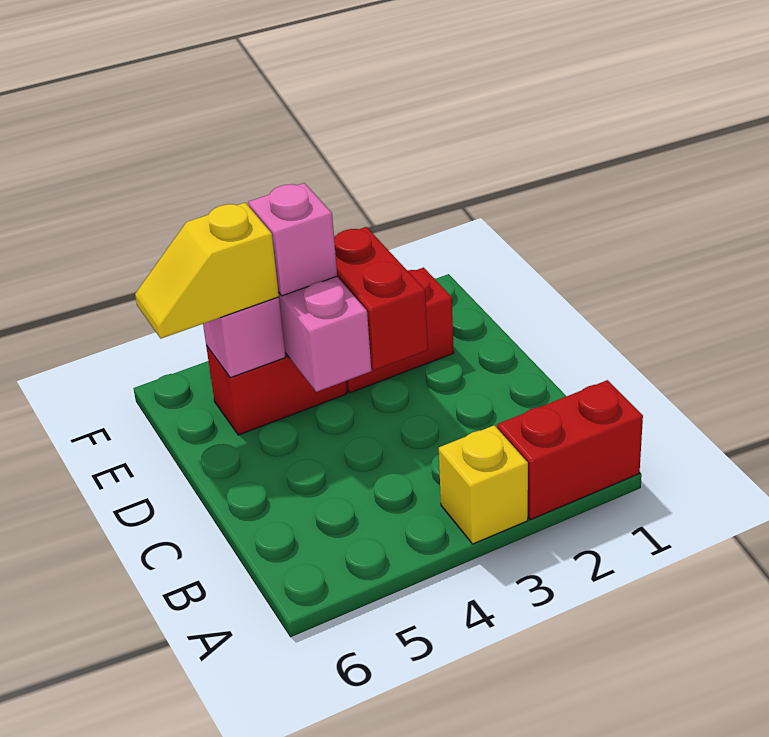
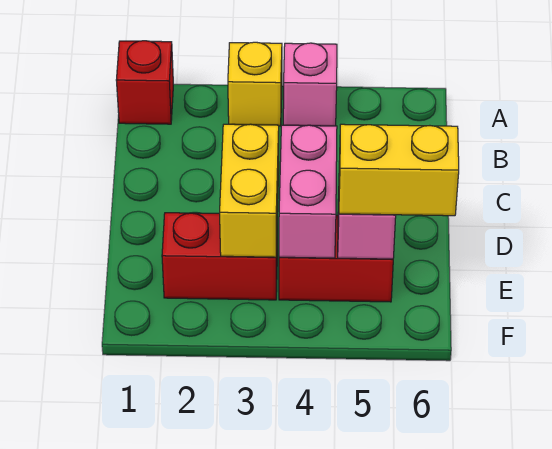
red brick A1:A2 level 1 -> red brick A1 level 1
red brick D3:E3 level 2 -> yellow brick D3:E3 level 2
pink brick E4 level 3 -> pink brick A4 level 1
yellow slope E5:E6 level 3 top 5 -> yellow brick E5:E6 level 3

